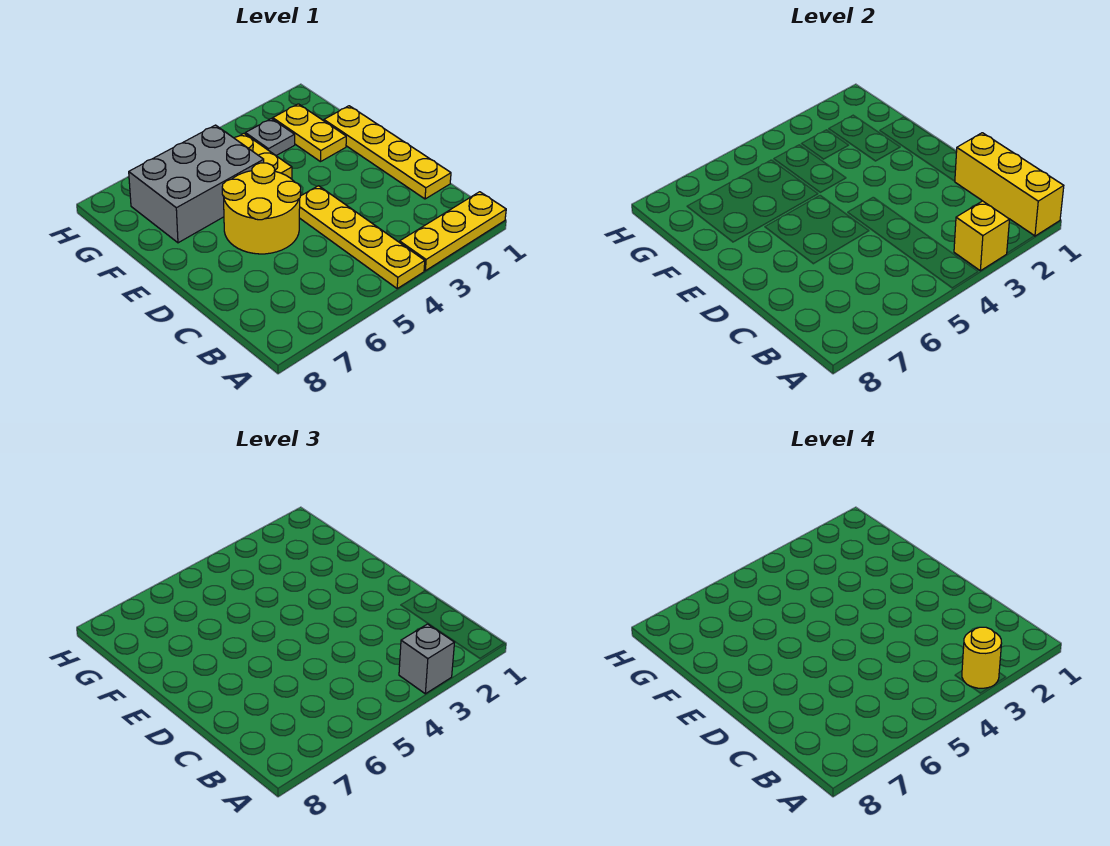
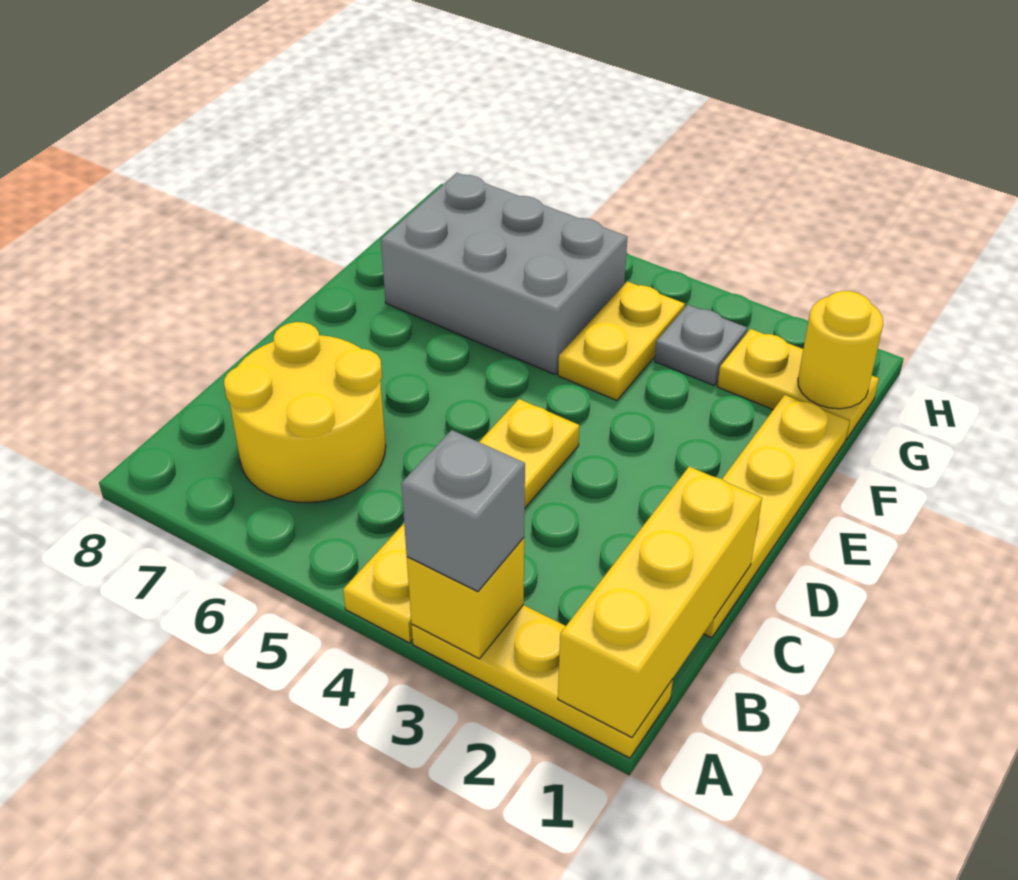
yellow round brick A3 level 4 -> yellow round brick G1 level 2
yellow round brick D5:E6 level 1 -> yellow round brick B6:C7 level 1
yellow plate F2:G2 level 1 -> yellow plate G1:G2 level 1

